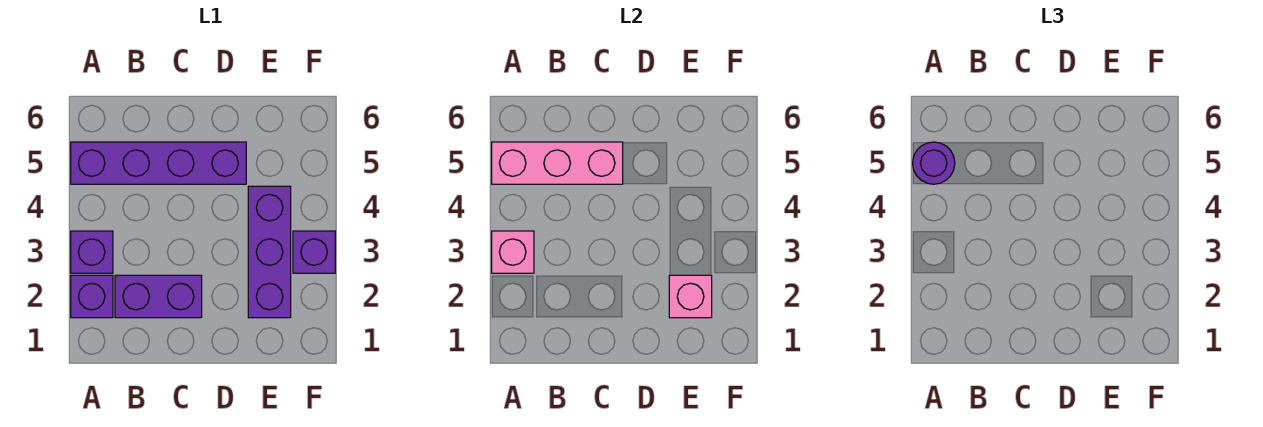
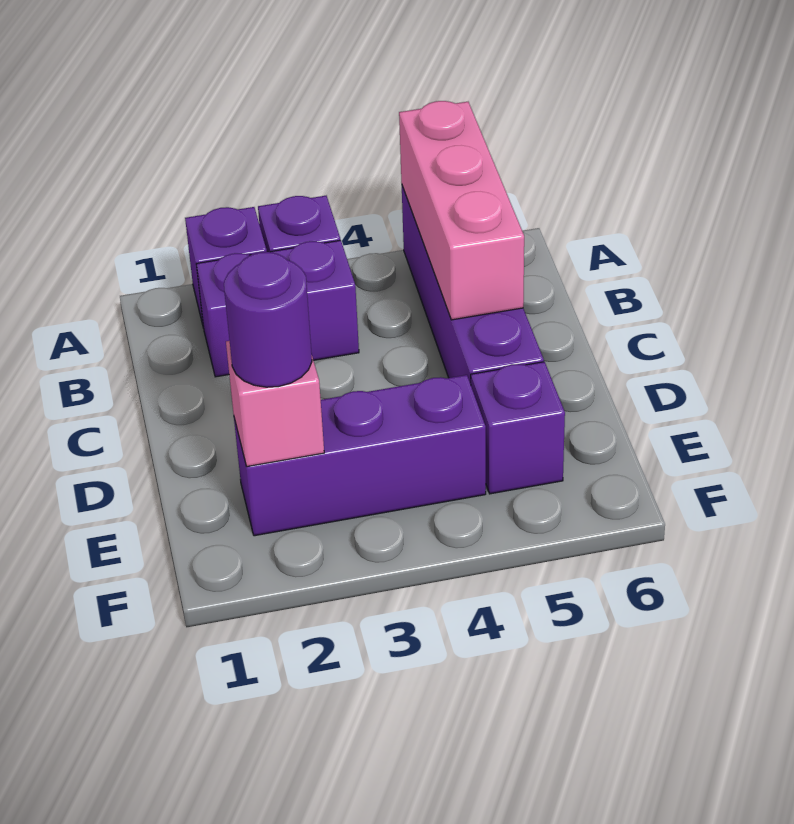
pink brick A3 level 2 -> none
purple round brick A5 level 3 -> purple round brick E2 level 3
purple brick B2:C2 level 1 -> purple brick B2:B3 level 1
purple brick F3 level 1 -> purple brick E5 level 1

